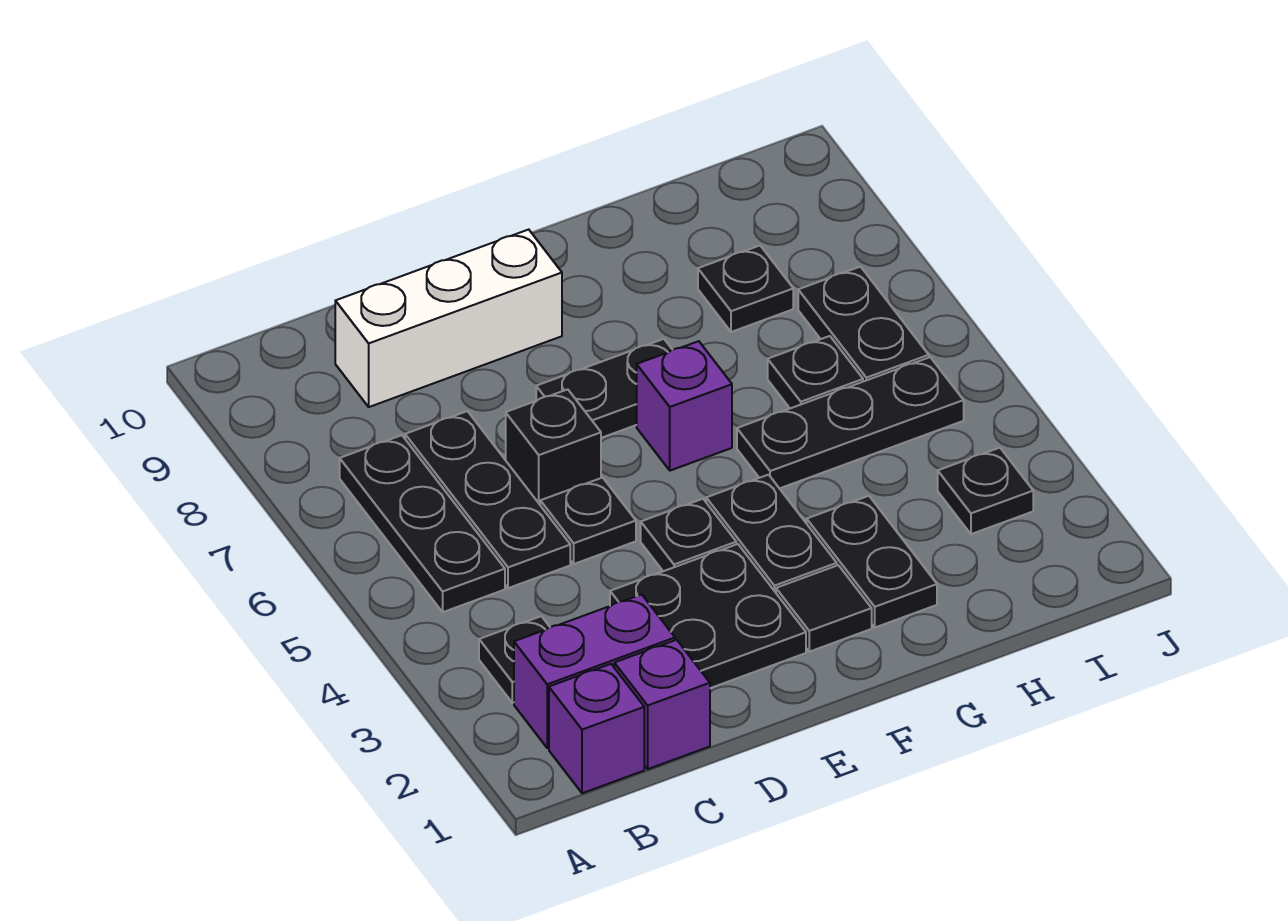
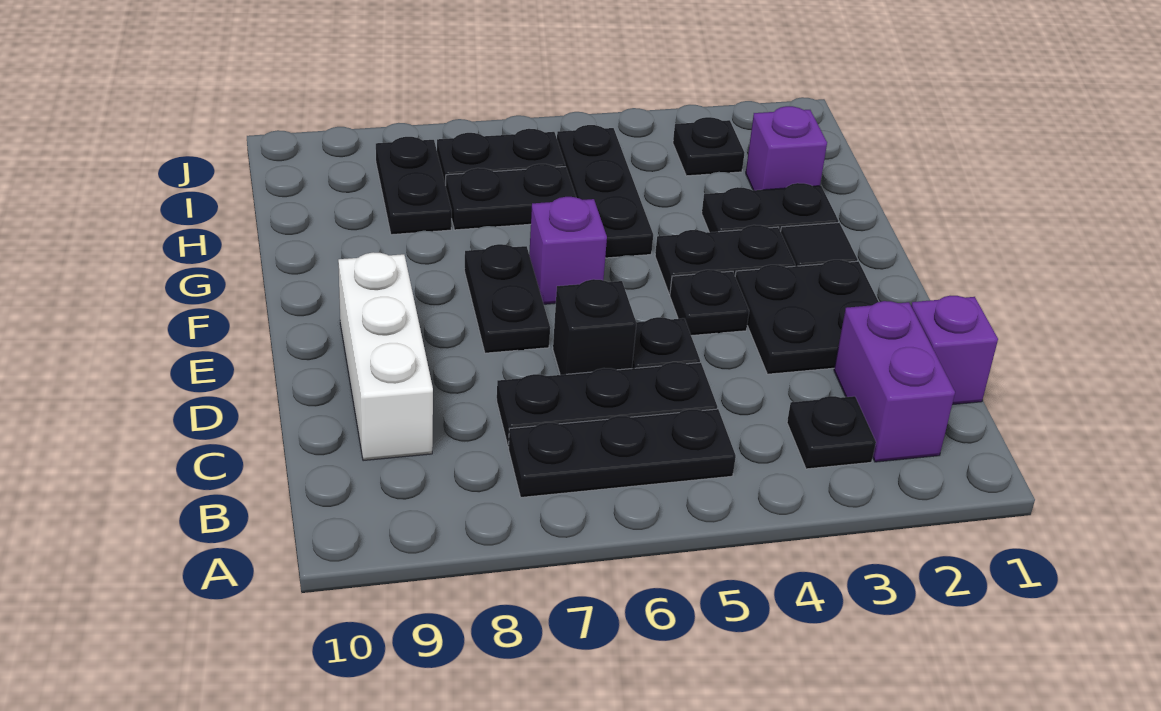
purple brick B1 level 1 -> purple brick H2 level 1
black plate H6 level 1 -> black plate H6:H7 level 1
black plate H8 level 1 -> black plate H8:I8 level 1

